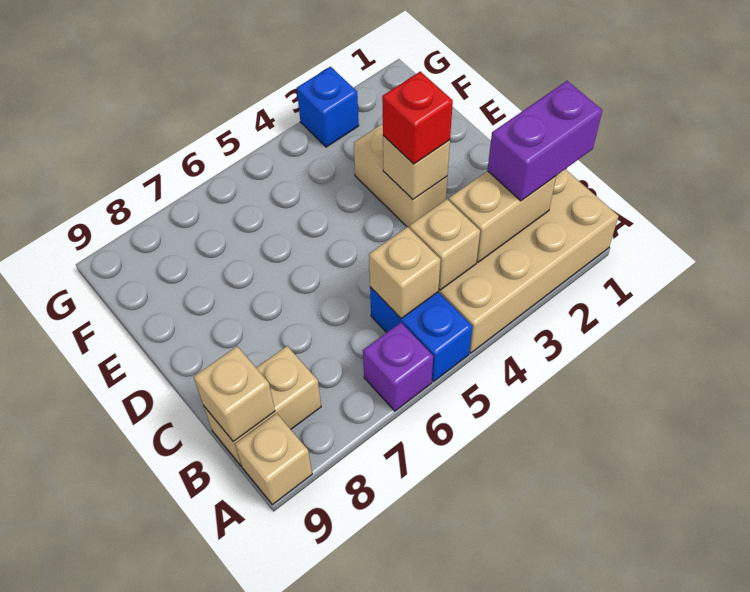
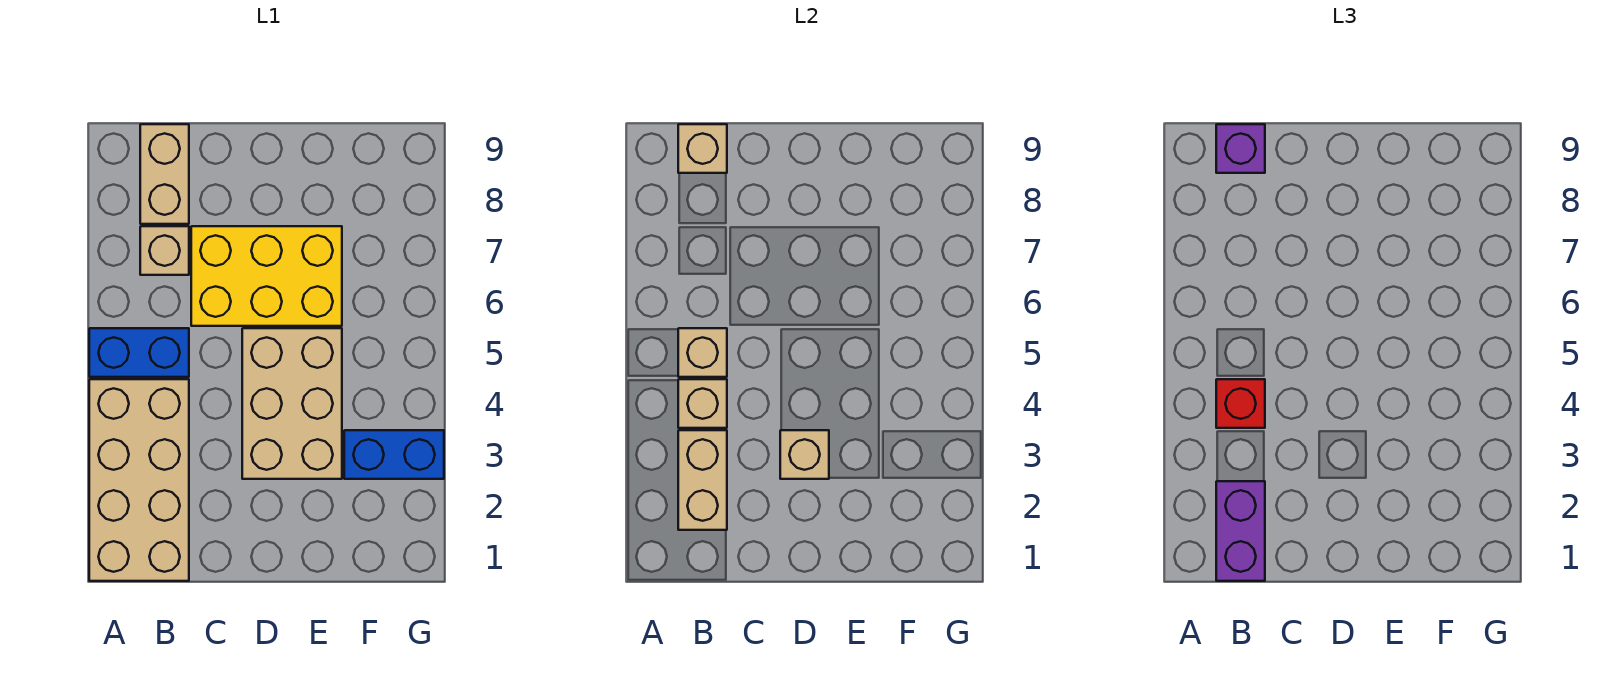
purple brick A6 level 1 -> purple brick B9 level 3
tan brick A9 level 1 -> tan brick B7 level 1
none -> yellow brick C6:E7 level 1
tan brick D3:E3 level 1 -> tan brick D3:E5 level 1
red brick D3 level 3 -> red brick B4 level 3
blue brick G3 level 1 -> blue brick F3:G3 level 1

